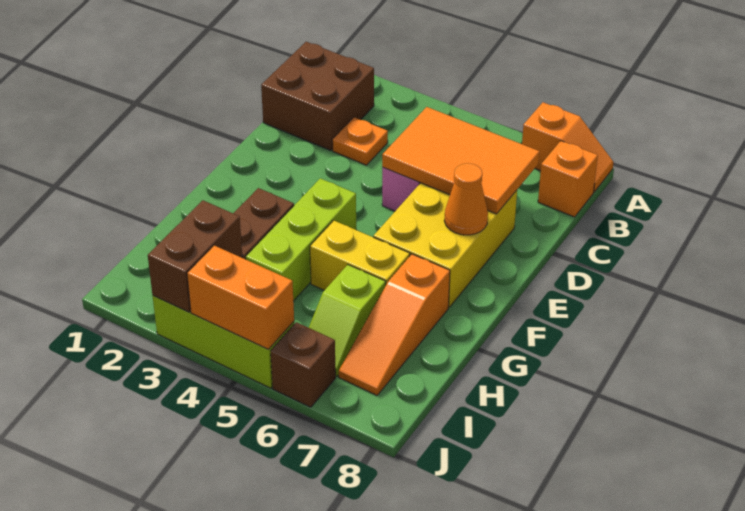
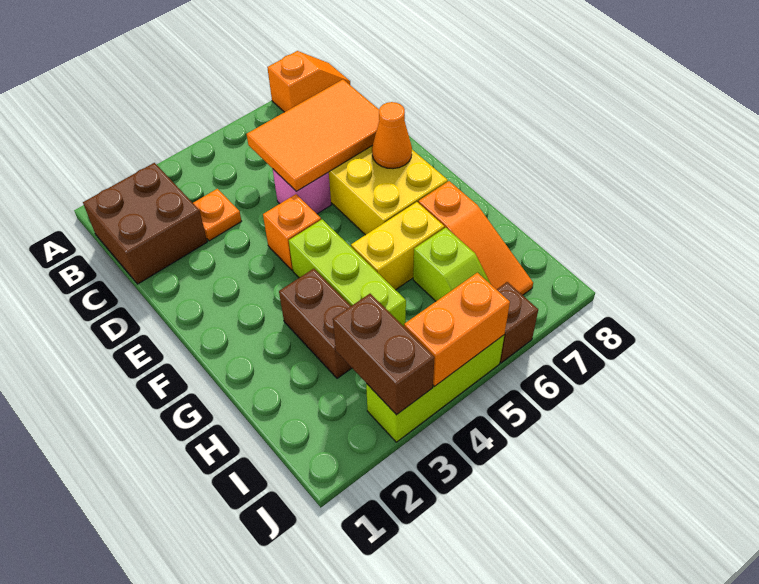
orange brick B8 level 1 -> orange brick E4 level 1

